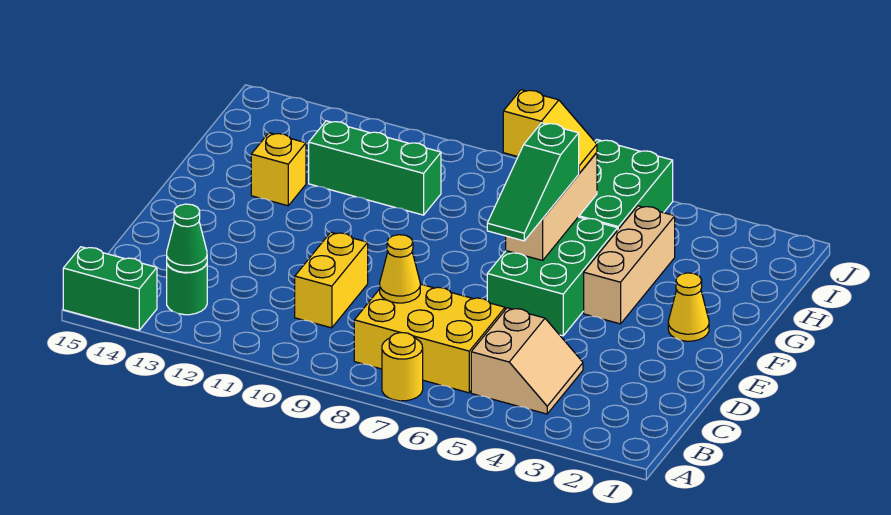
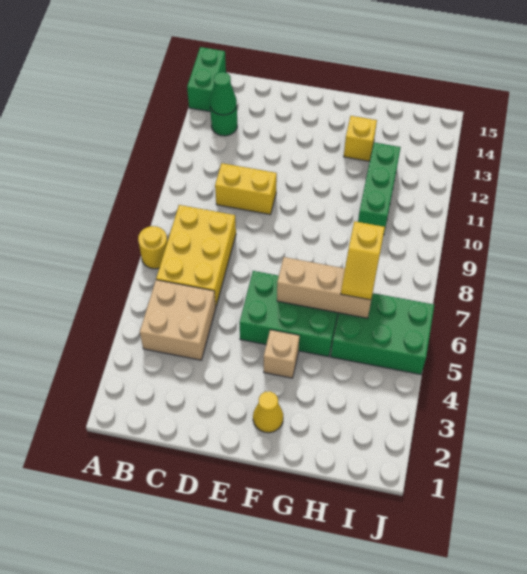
tan slope B4:C5 level 1 top 5 -> tan brick B4:C5 level 1
yellow cone C8 level 2 -> none
green slope E6:G6 level 3 top G -> none
tan brick F4:H4 level 1 -> tan brick F4 level 1

